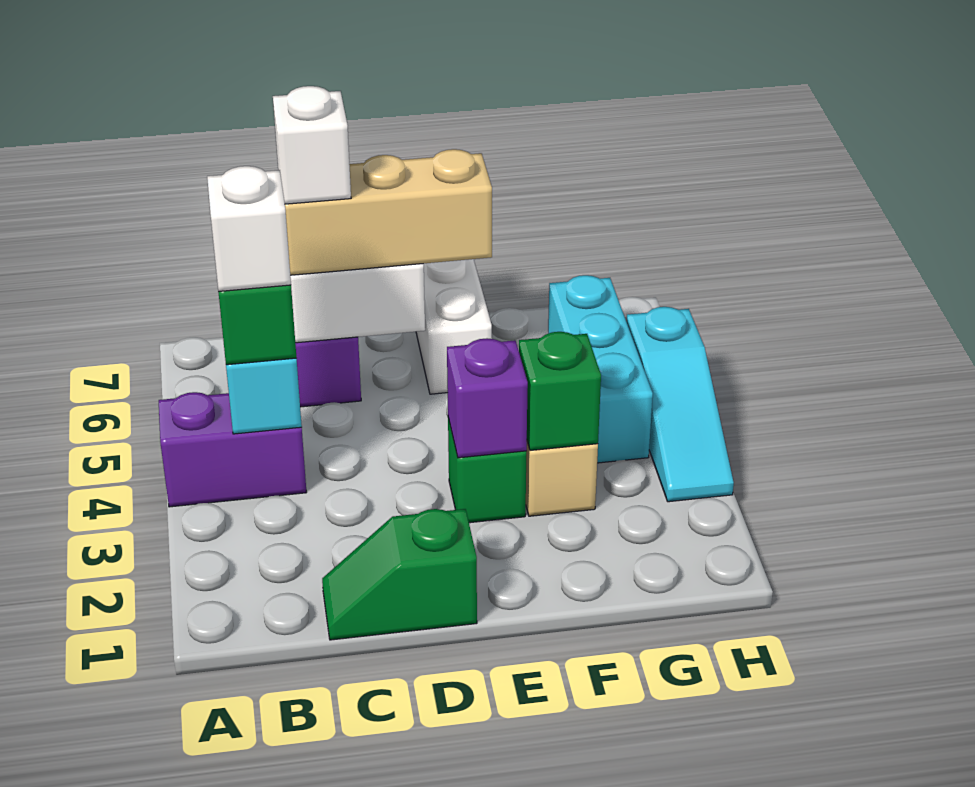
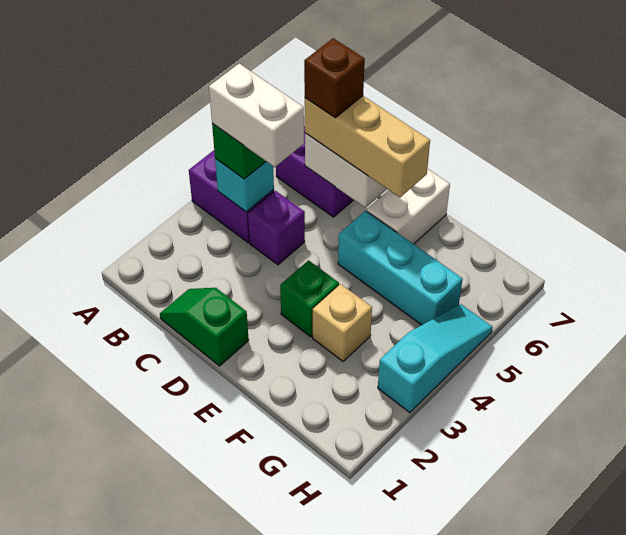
white brick B4 level 4 -> white brick B4:C4 level 4
white brick C6 level 4 -> brown brick C6 level 4
purple brick E3 level 2 -> purple brick C4 level 1
green brick F3 level 2 -> none
cyan brick G4:G6 level 1 -> cyan brick E5:G5 level 1
cyan slope H3:H5 level 1 top 5 -> cyan slope H3:H5 level 1 top 3

